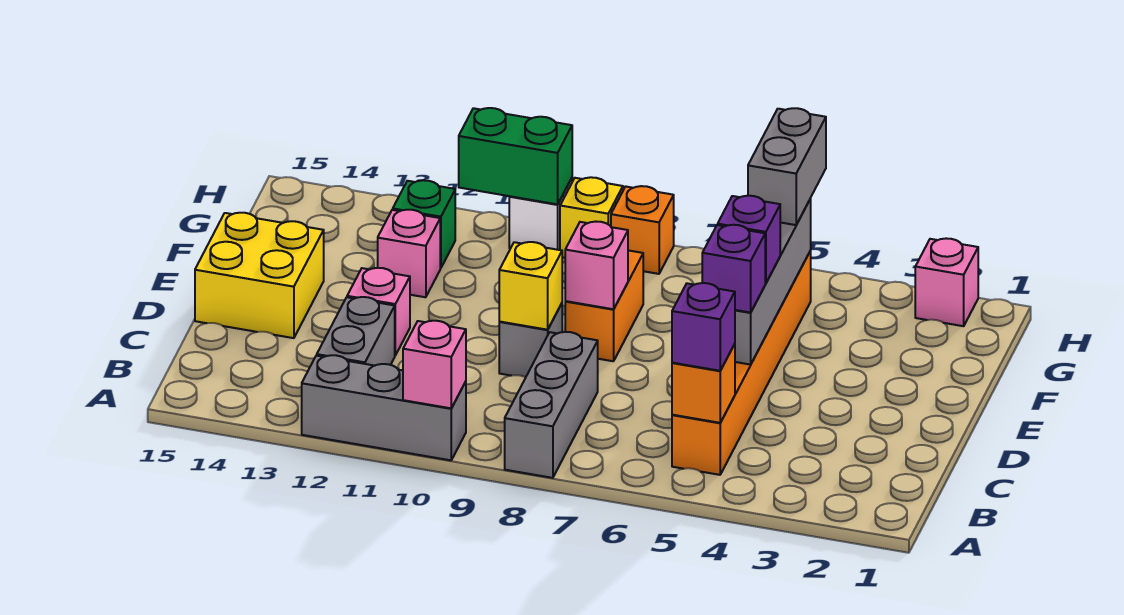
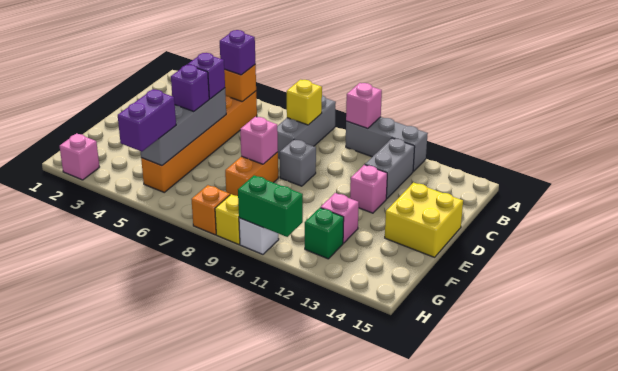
yellow brick D9 level 2 -> yellow brick B8 level 2
grey brick G5:H5 level 3 -> purple brick G5:H5 level 3

